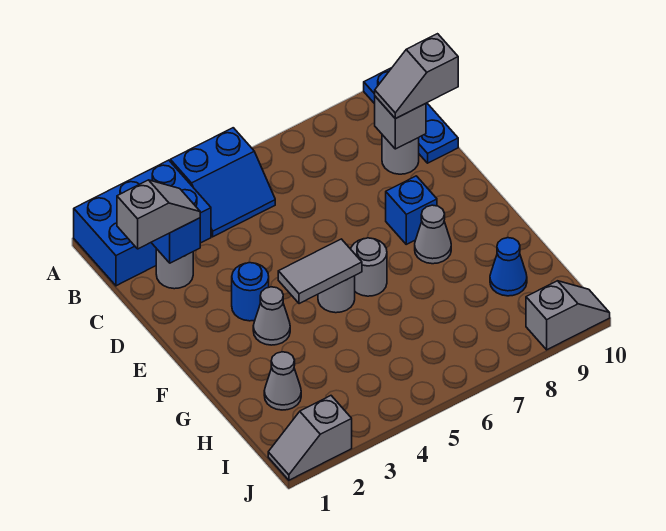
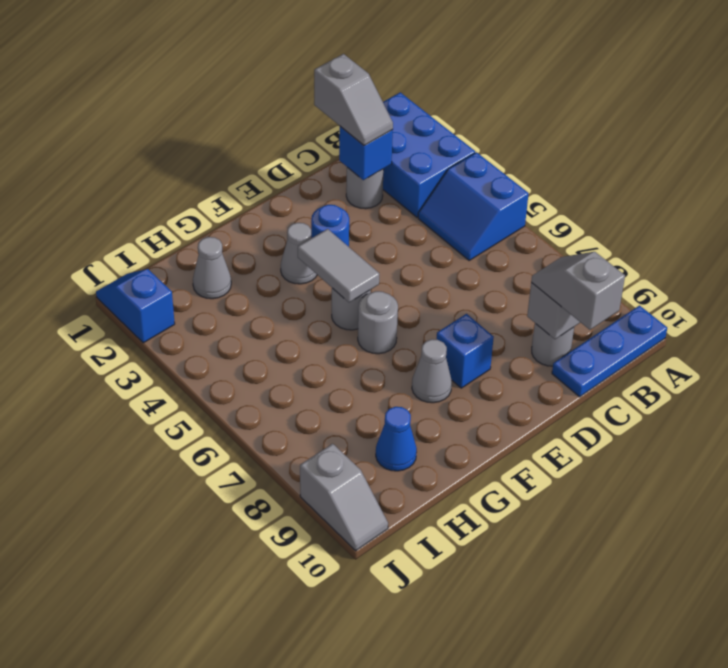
grey slope J1:J2 level 1 top 2 -> blue slope J1:J2 level 1 top 2

